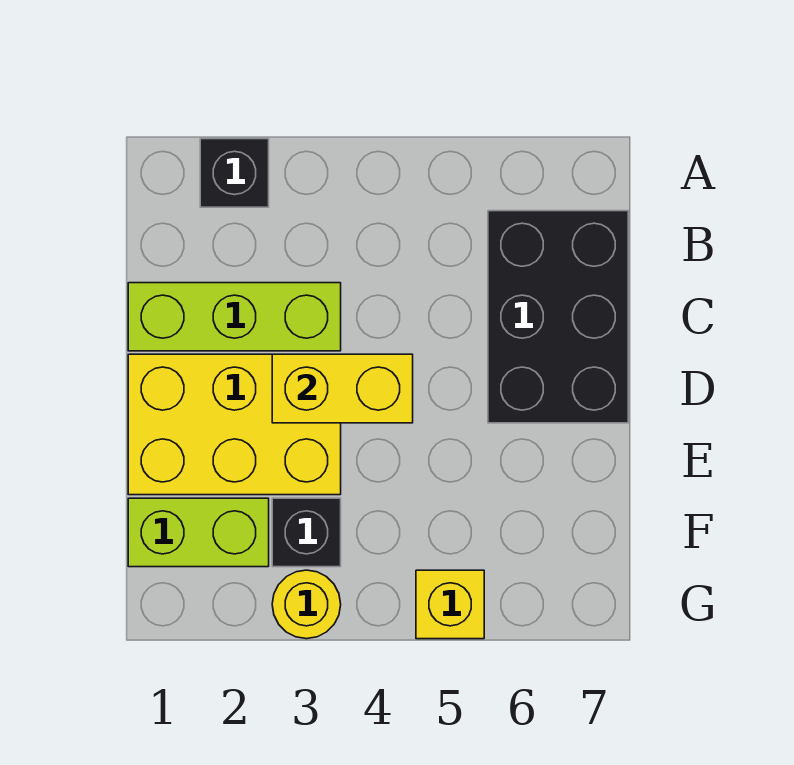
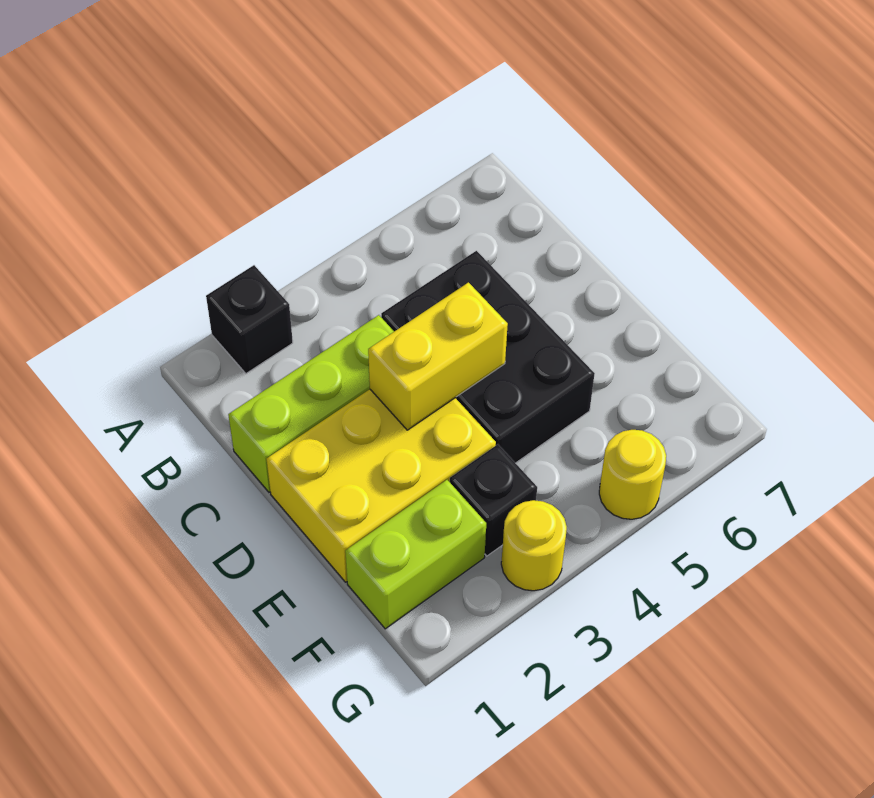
black brick B6:D7 level 1 -> black brick C4:E5 level 1
yellow brick G5 level 1 -> yellow round brick G5 level 1

